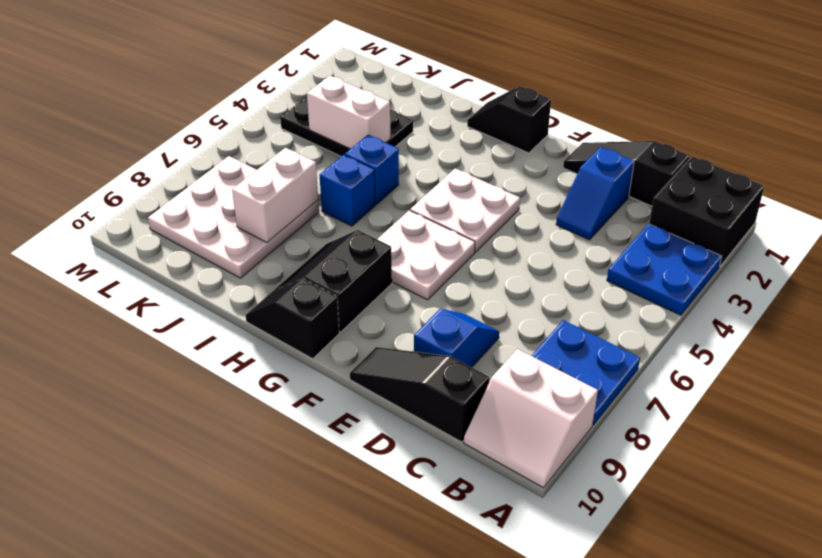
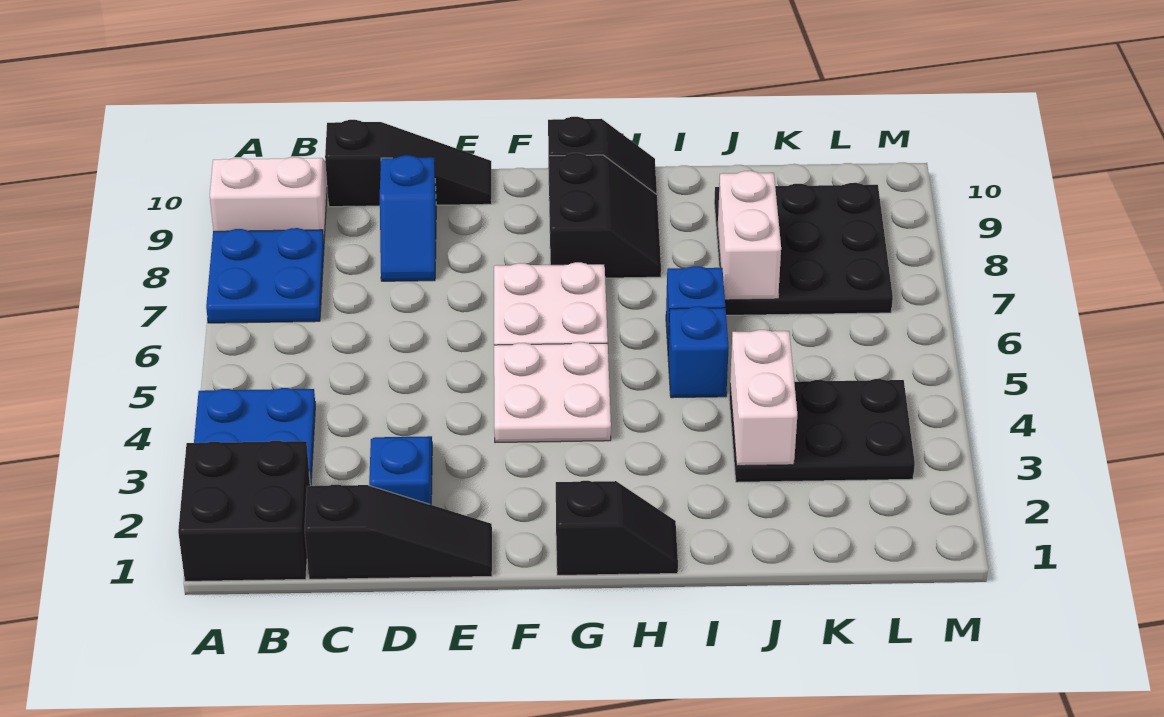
white brick J4:K4 level 2 -> white brick J3:J4 level 2
white plate J7:L9 level 1 -> black plate J7:L9 level 1

